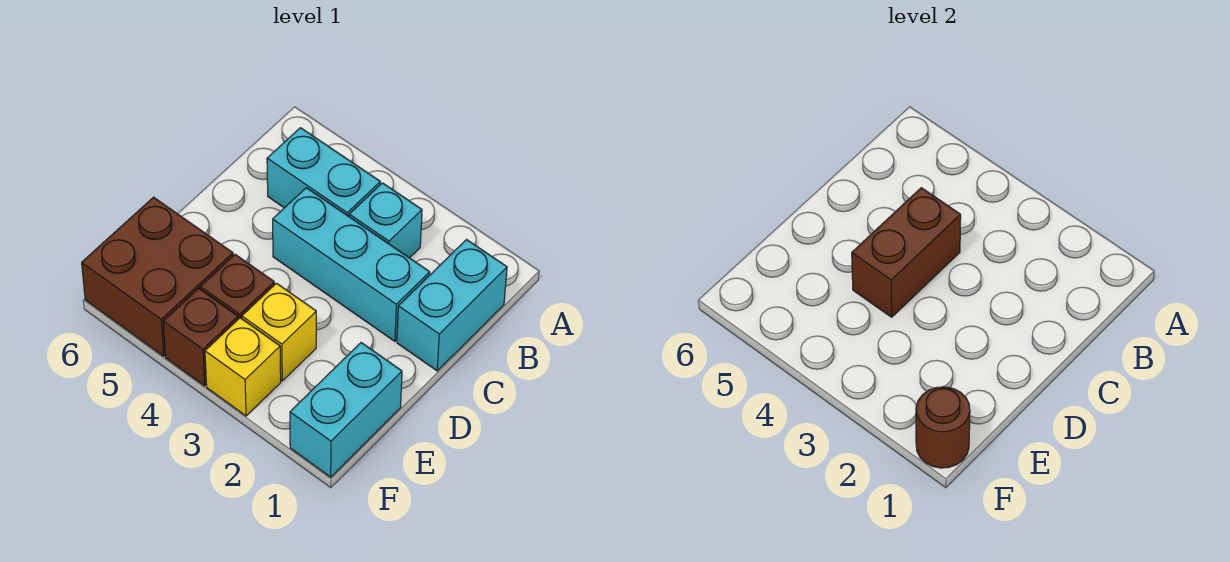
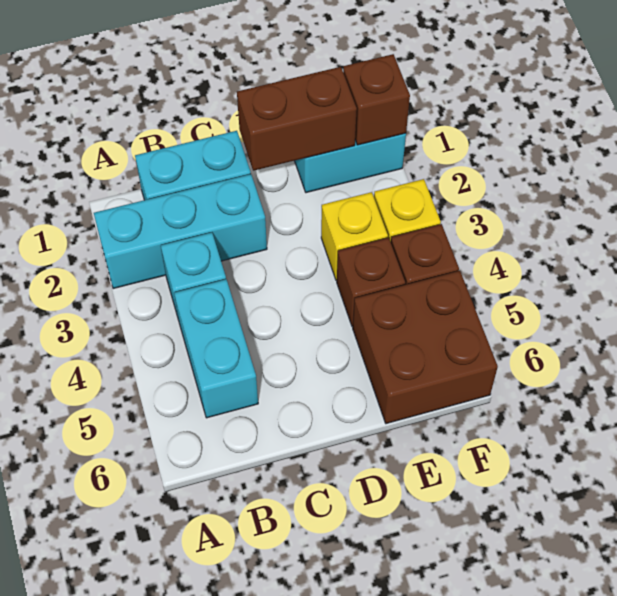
cyan brick C2:C4 level 1 -> cyan brick A2:C2 level 1
brown brick C4:D4 level 2 -> brown brick D1:E1 level 2
brown round brick F1 level 2 -> brown brick F1 level 2

